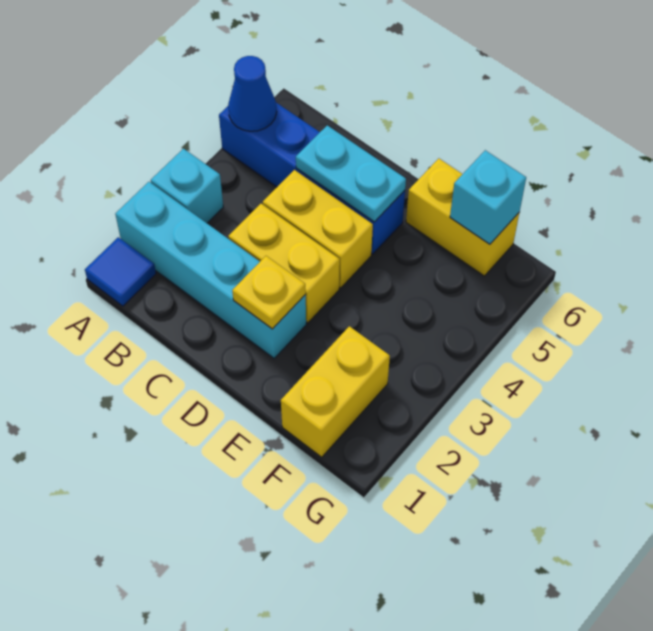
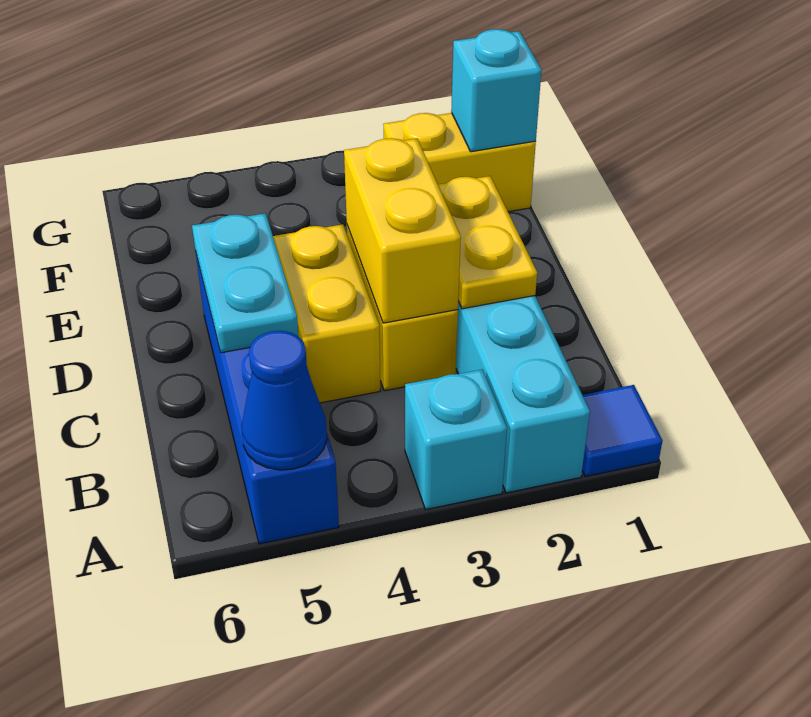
yellow plate D2 level 2 -> yellow plate C2:D2 level 2
yellow brick E6:F6 level 1 -> yellow brick C3:D3 level 2
cyan brick F6 level 2 -> cyan brick F1 level 2

